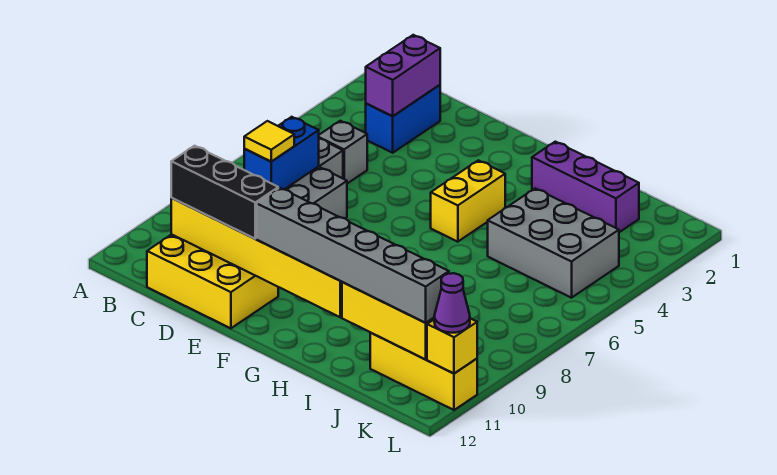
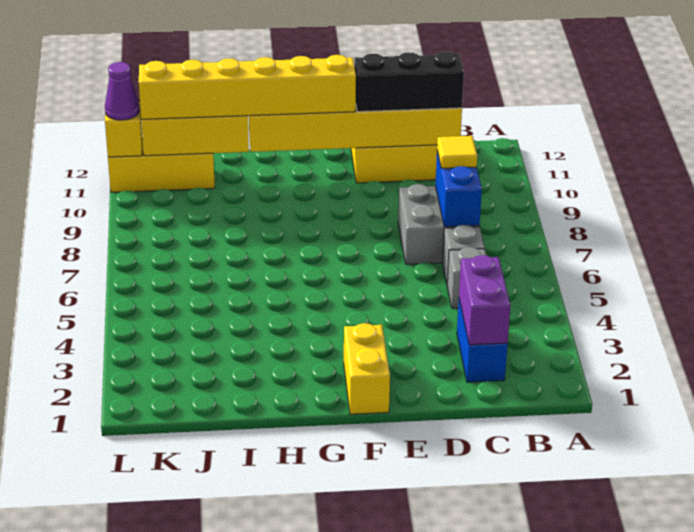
grey brick F11:K11 level 3 -> yellow brick F11:K11 level 3
yellow brick G4:G5 level 1 -> yellow brick F1:F2 level 1
purple brick H2:J2 level 1 -> none
grey brick I4:K5 level 1 -> none

